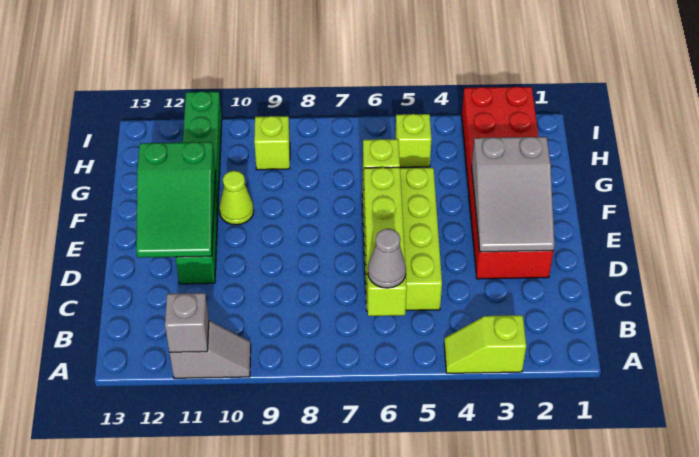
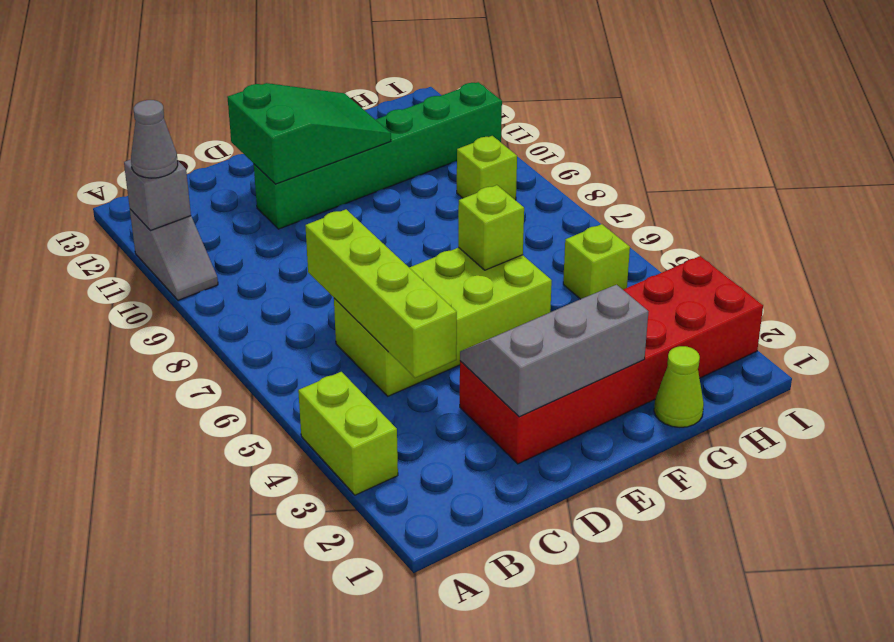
lime slope A3:A4 level 1 top 3 -> lime brick A3:A4 level 1
lime brick B6:E6 level 2 -> lime brick C4:C7 level 2
grey cone B6 level 3 -> grey cone A11 level 3
grey slope D2:F3 level 2 top F -> grey slope D2:F3 level 2 top 2
green slope D11:F12 level 2 top F -> green slope D11:F12 level 2 top D
lime cone F10 level 1 -> lime cone G1 level 1

